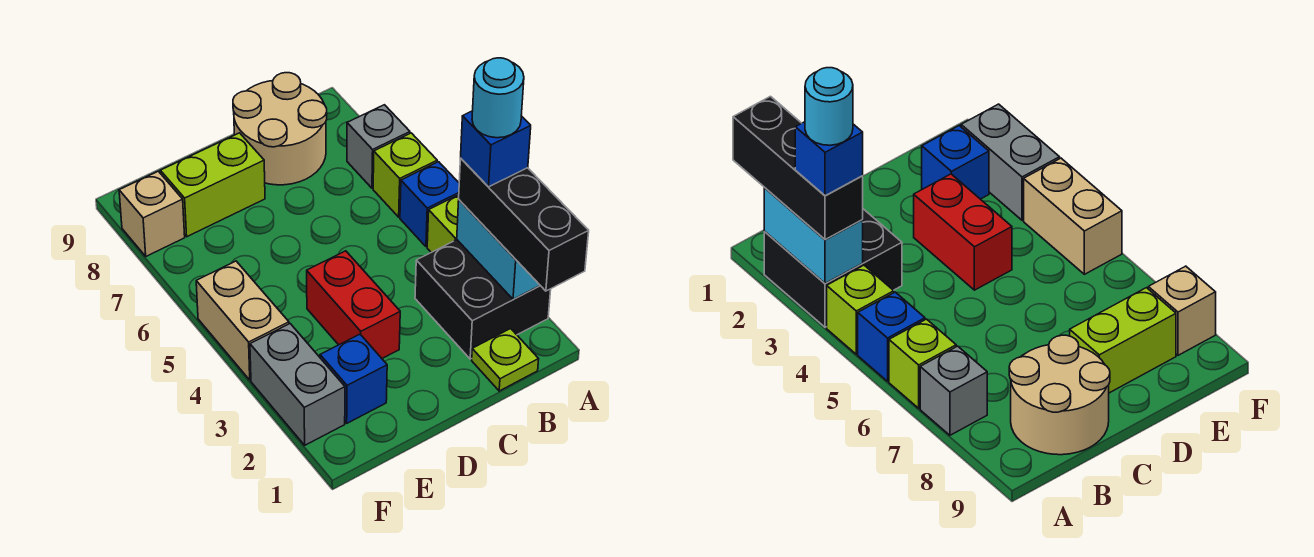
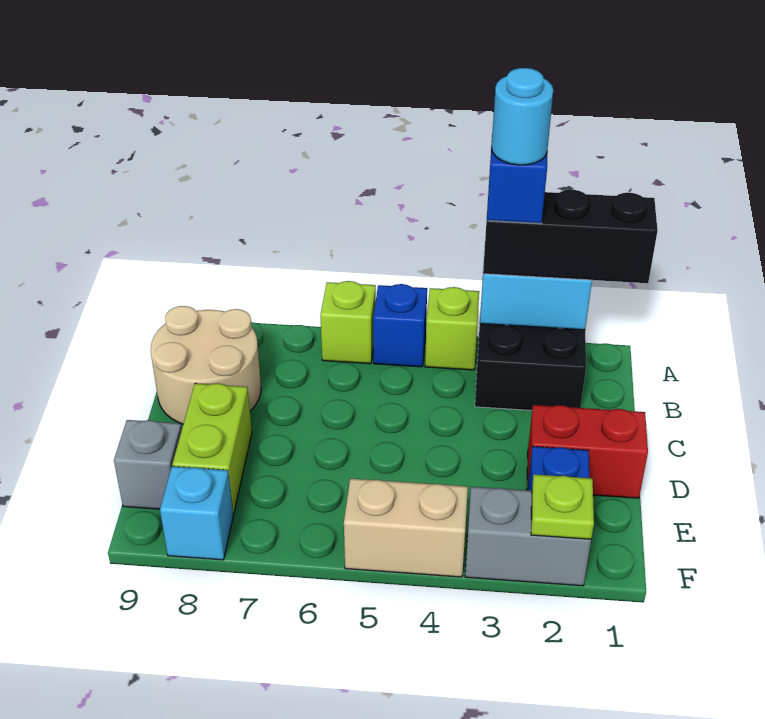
grey brick A7 level 1 -> grey brick E9 level 1
lime plate B1 level 1 -> lime plate F2 level 2
red brick D3:D4 level 1 -> red brick D1:D2 level 1
tan brick F8 level 1 -> cyan brick F8 level 1

